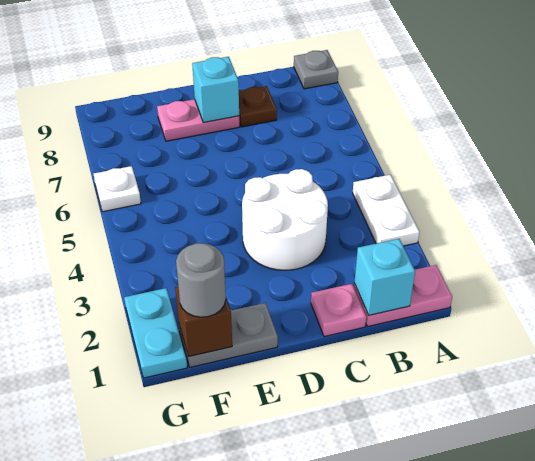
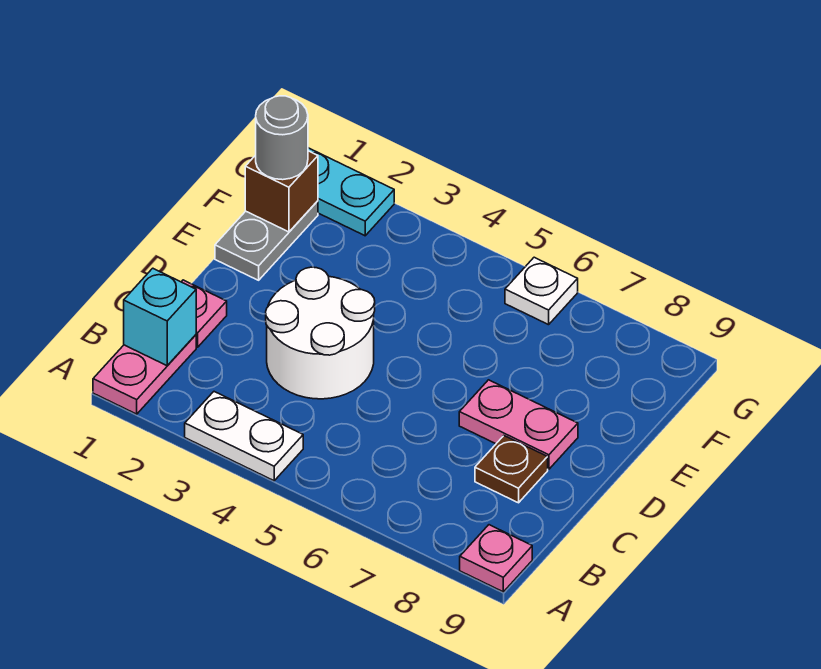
grey plate A9 level 1 -> pink plate A9 level 1
pink plate D8:E8 level 1 -> pink plate D7:D8 level 1
cyan brick D8 level 2 -> none

